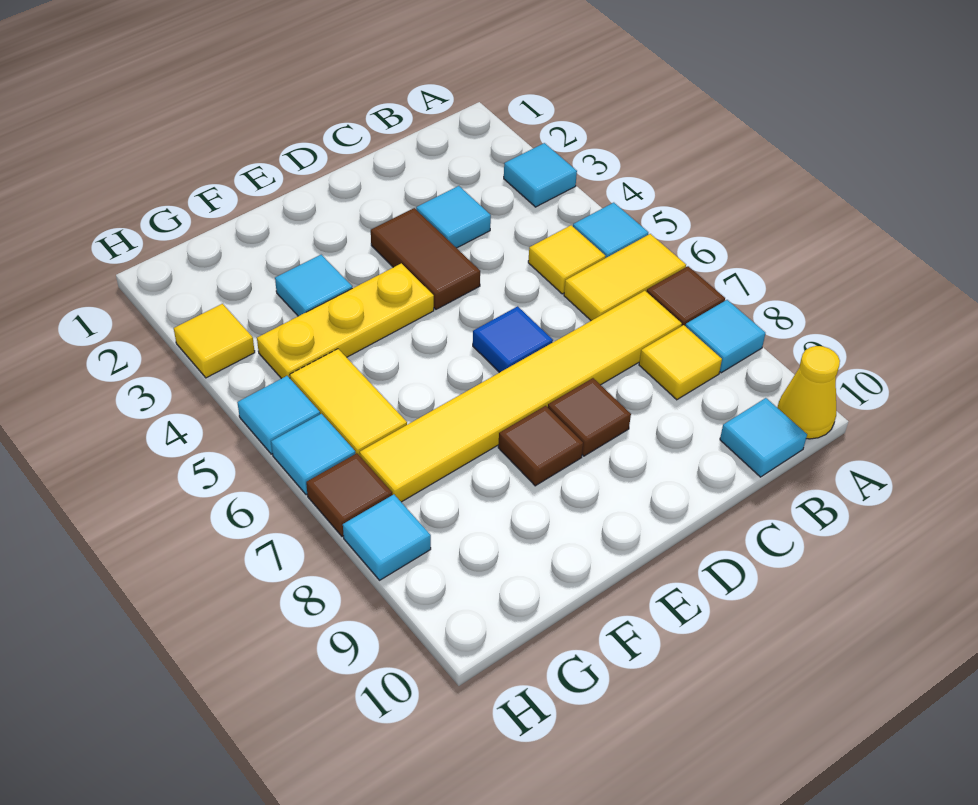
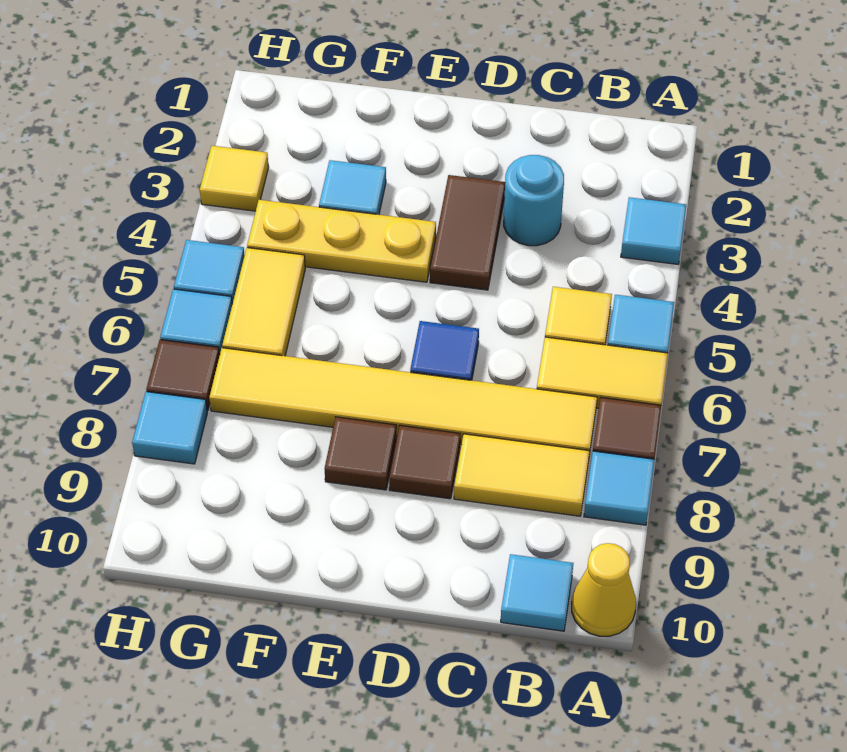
yellow tile B8 level 1 -> yellow tile B8:C8 level 1
cyan tile C3 level 1 -> cyan round brick C3 level 1

